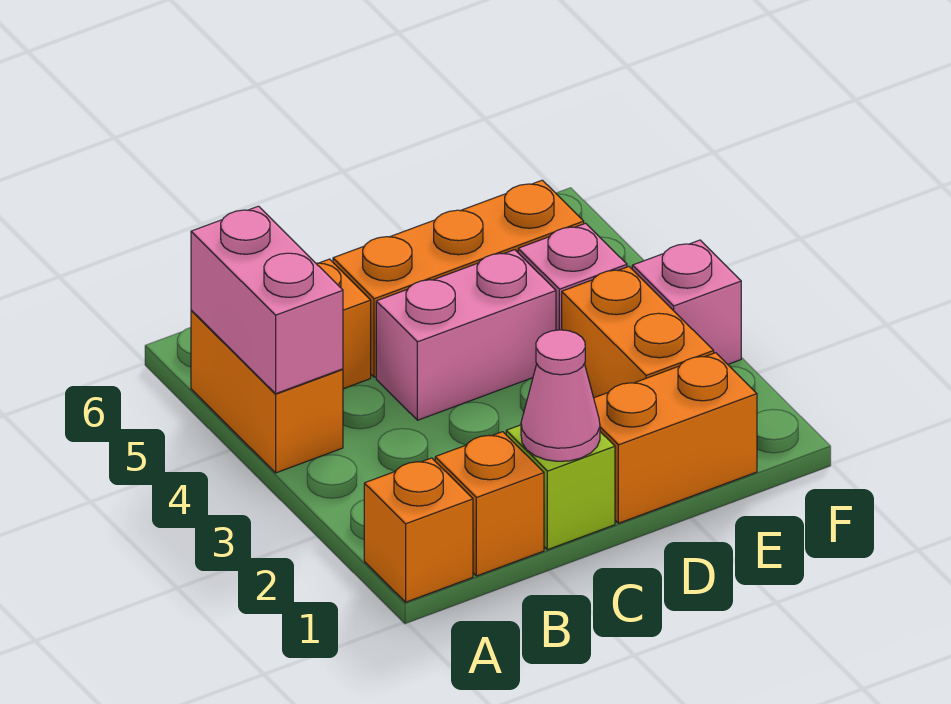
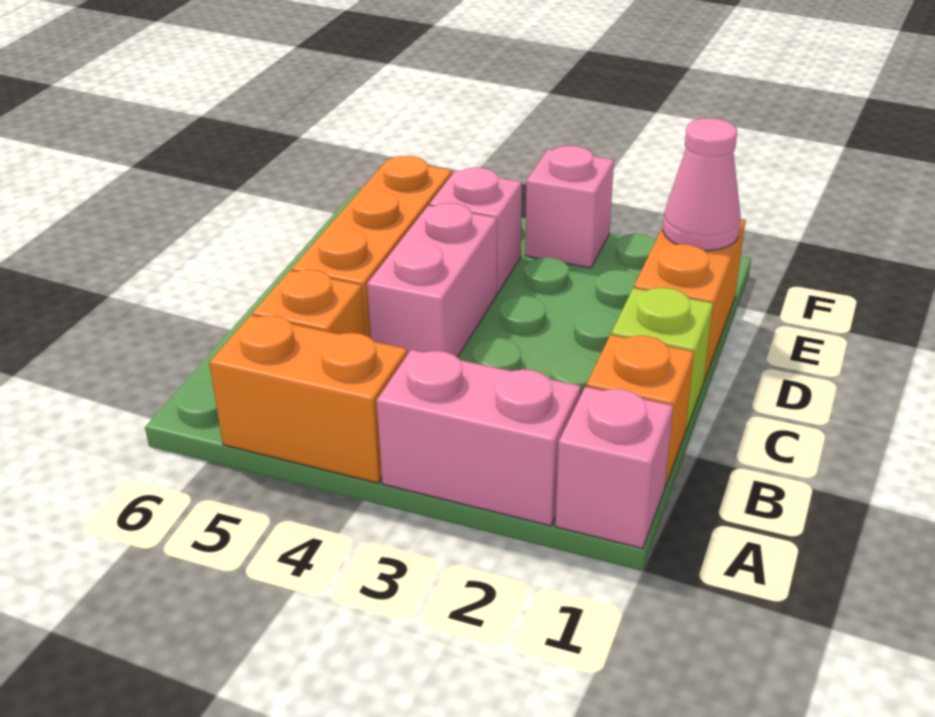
orange brick A1 level 1 -> pink brick A1 level 1
pink brick A4:A5 level 2 -> pink brick A2:A3 level 1
pink cone C1 level 2 -> pink cone E1 level 2
orange brick E2:E3 level 1 -> none

